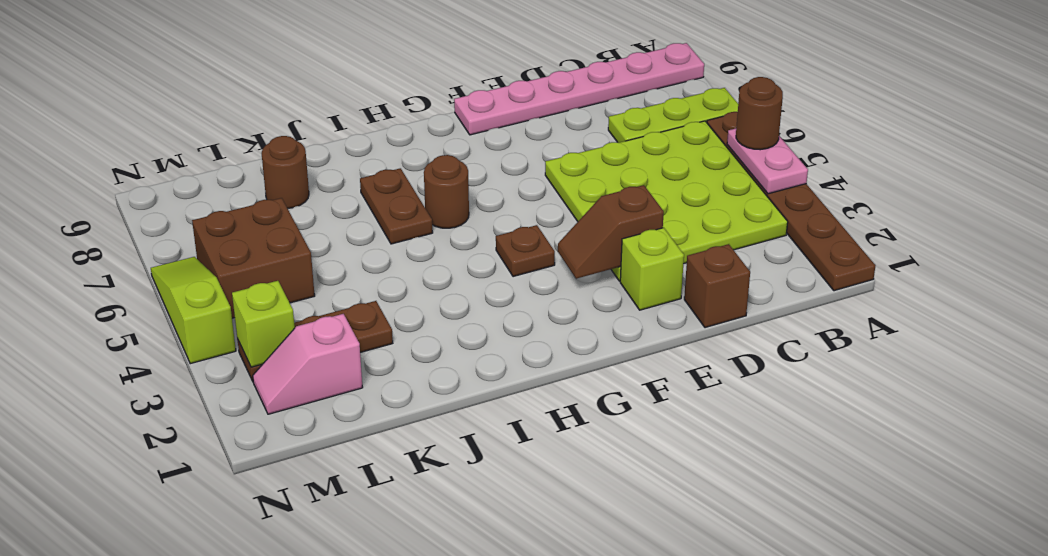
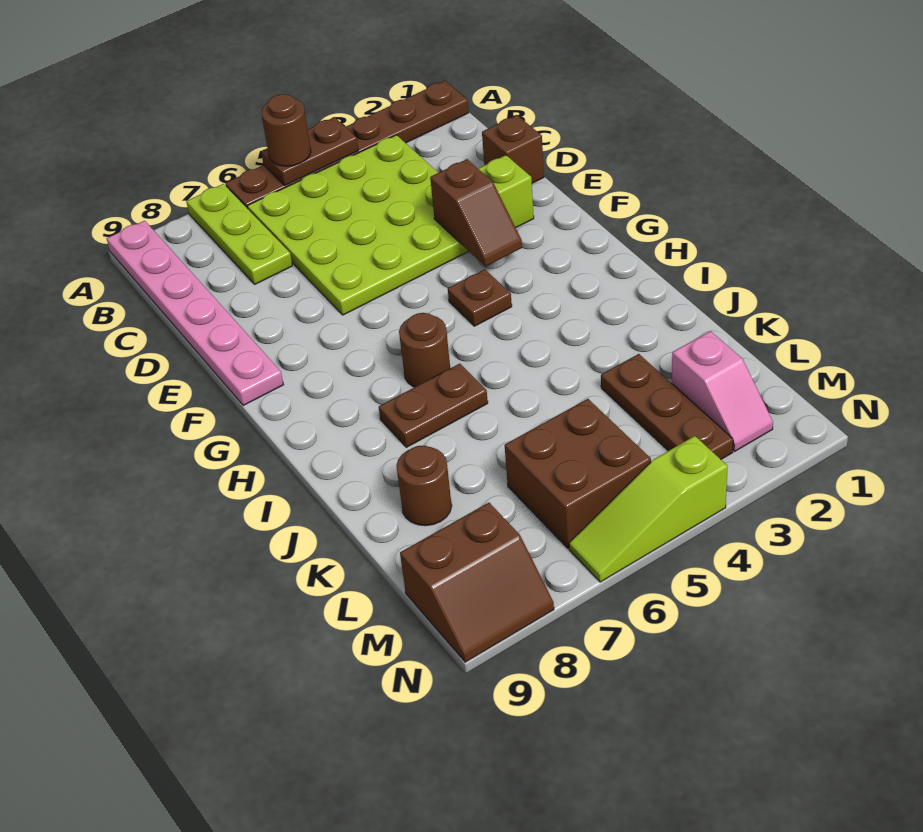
pink plate A4:A5 level 2 -> brown plate A4:A5 level 2
lime brick M3 level 2 -> none
none -> brown slope M8:N9 level 1 top M

